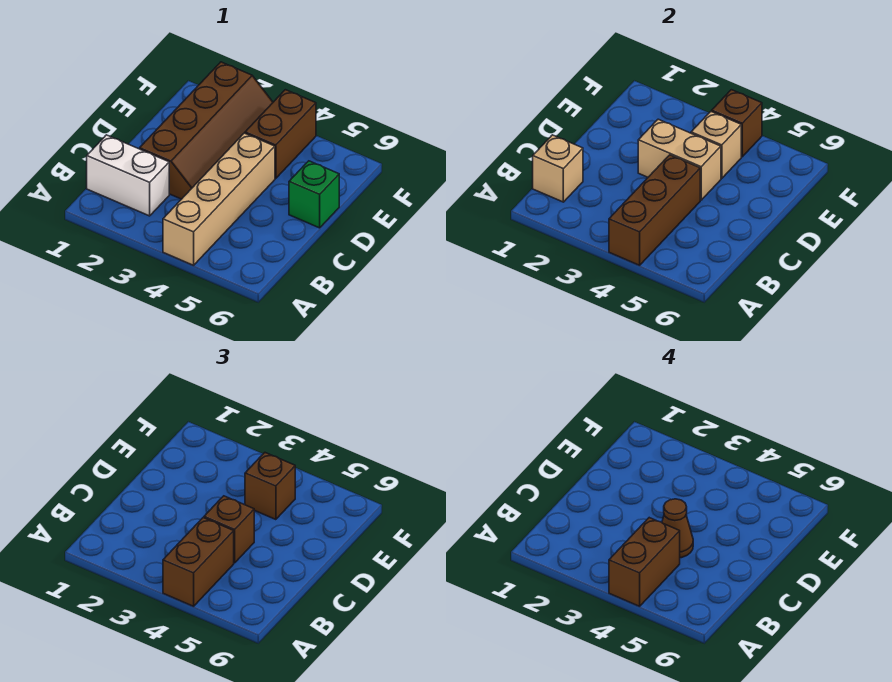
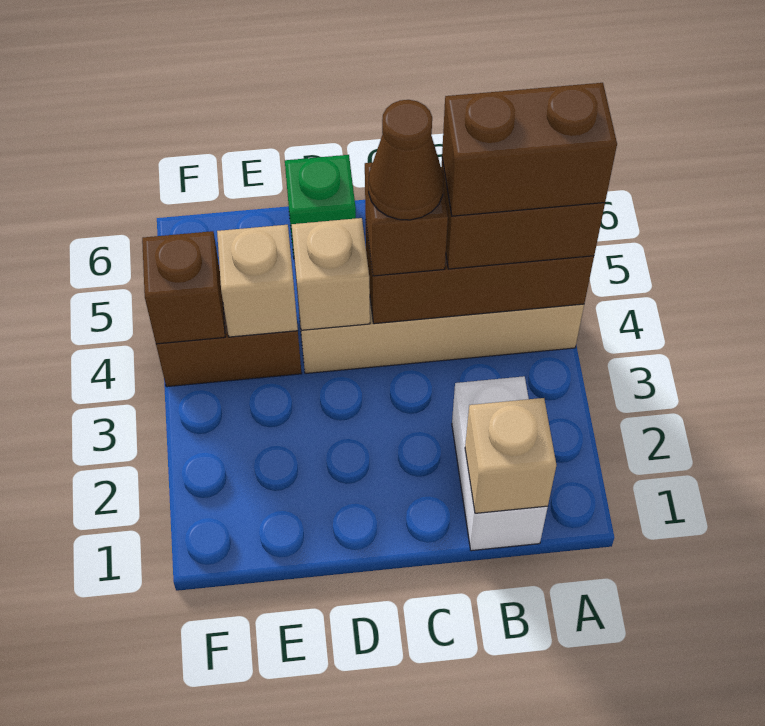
brown slope C2:F3 level 1 top 2 -> none
tan brick D3:D4 level 2 -> tan brick D4 level 2
brown brick E4 level 3 -> none

